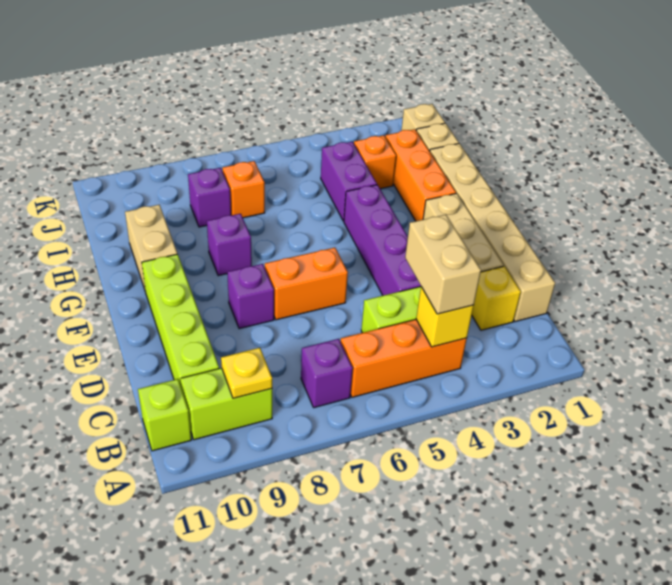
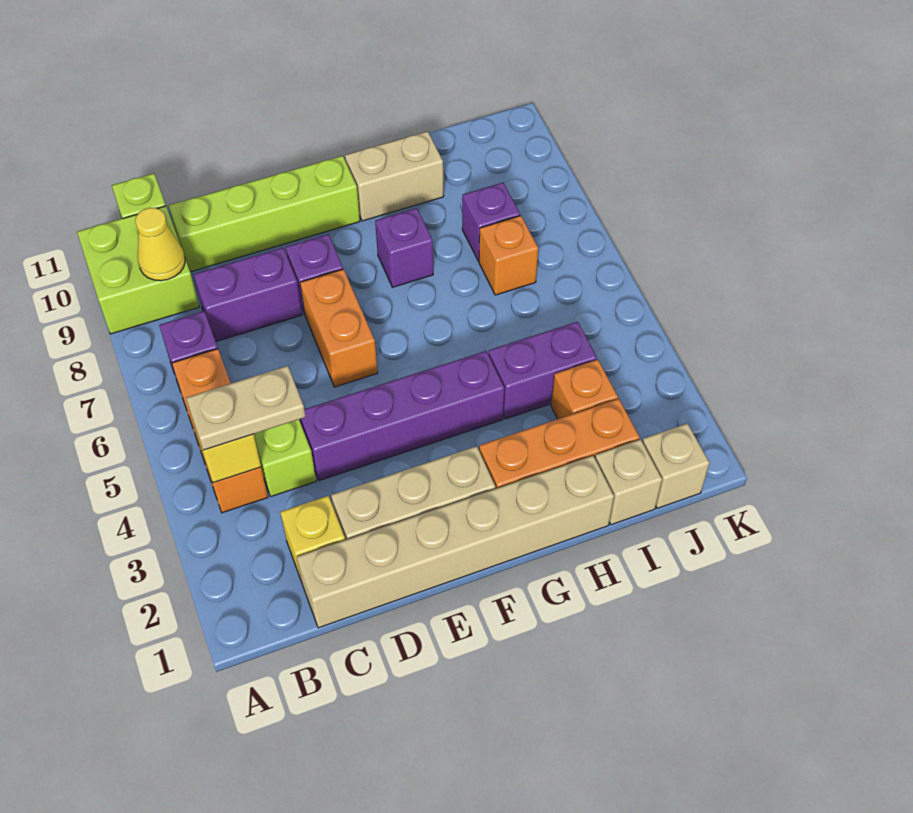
tan brick B4:C4 level 3 -> tan plate B4:C4 level 3
lime brick B9:B10 level 1 -> lime brick A9:B10 level 1
yellow plate B9 level 2 -> yellow cone B9 level 2
none -> purple brick C8:D8 level 1

